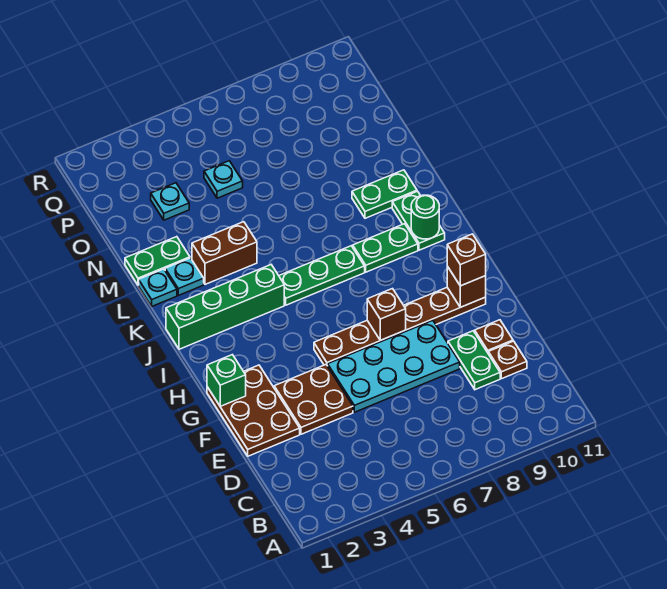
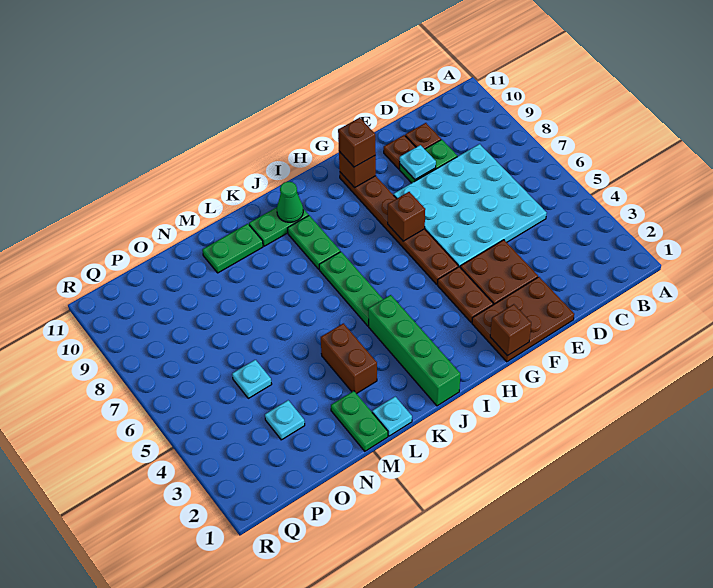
cyan plate E5:F8 level 1 -> cyan plate C5:F8 level 1
green brick G1 level 2 -> brown brick G1 level 2
none -> brown plate G3:G4 level 1
green round brick J10 level 2 -> green cone J10 level 2
cyan plate L2 level 1 -> cyan plate E9 level 2
green plate L9:L10 level 1 -> green plate L10:M10 level 1

